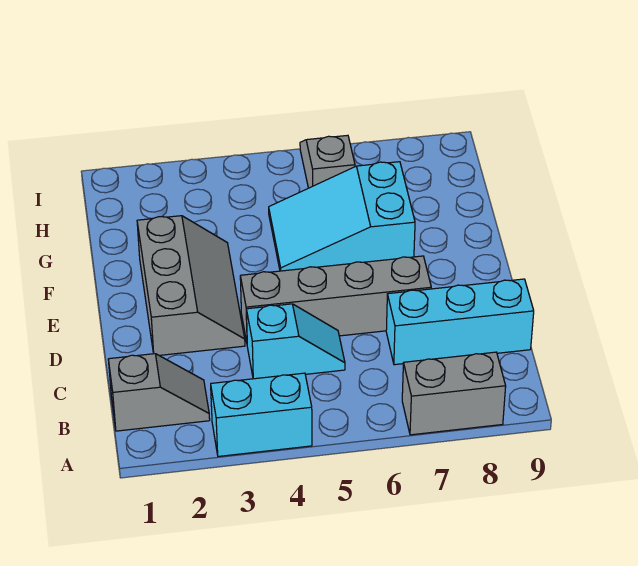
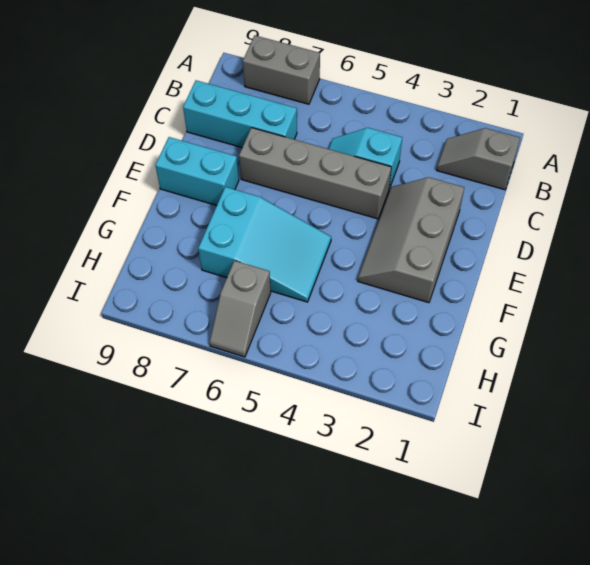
cyan brick A3:A4 level 1 -> cyan brick E8:E9 level 1

